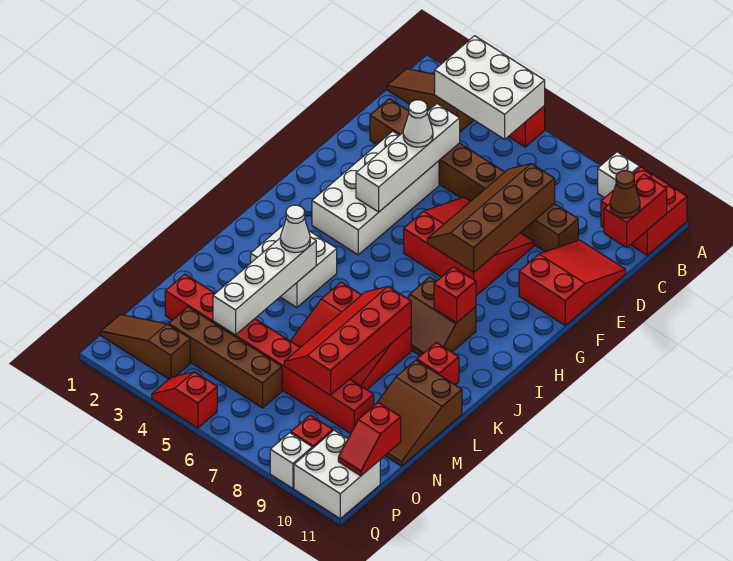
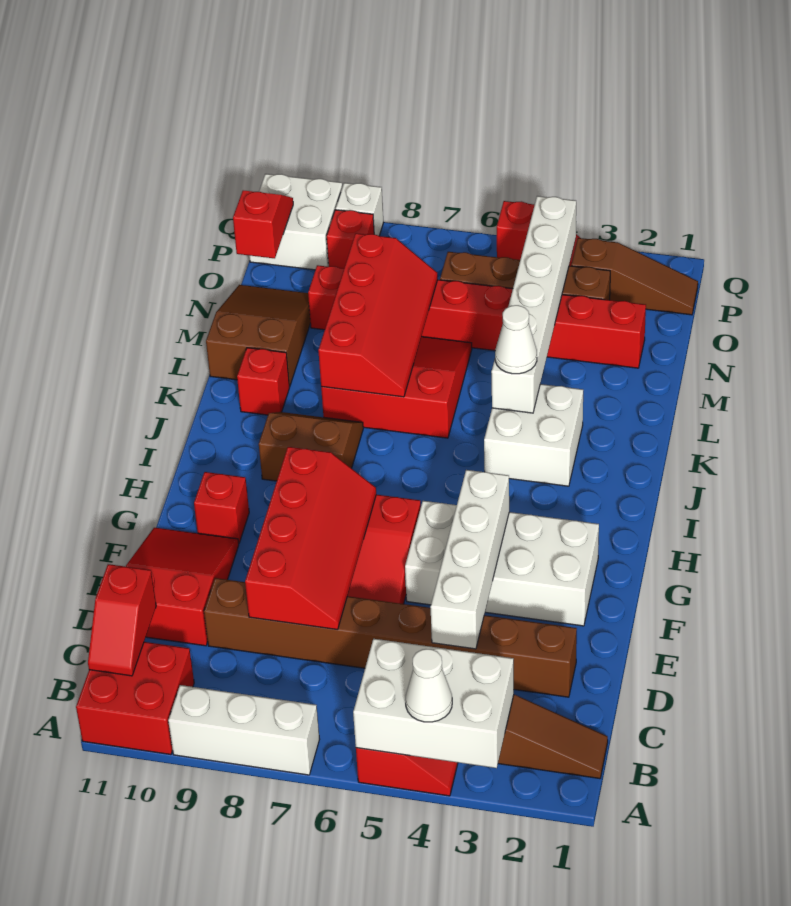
white brick A9 level 1 -> white brick A7:A9 level 1
red brick B11:C11 level 2 -> red slope B11:C11 level 2 top C
brown cone C11 level 3 -> none
brown slope D7:G8 level 2 top 8 -> red slope D7:G8 level 2 top 8
red slope D10:F11 level 1 top F -> red slope D10:F11 level 1 top D
white brick E3:H4 level 1 -> white brick F2:G5 level 1
white cone E4 level 3 -> white cone A4 level 3
red brick I9 level 2 -> red brick G10 level 1
white brick K4:N4 level 2 -> white brick K4:P4 level 2

